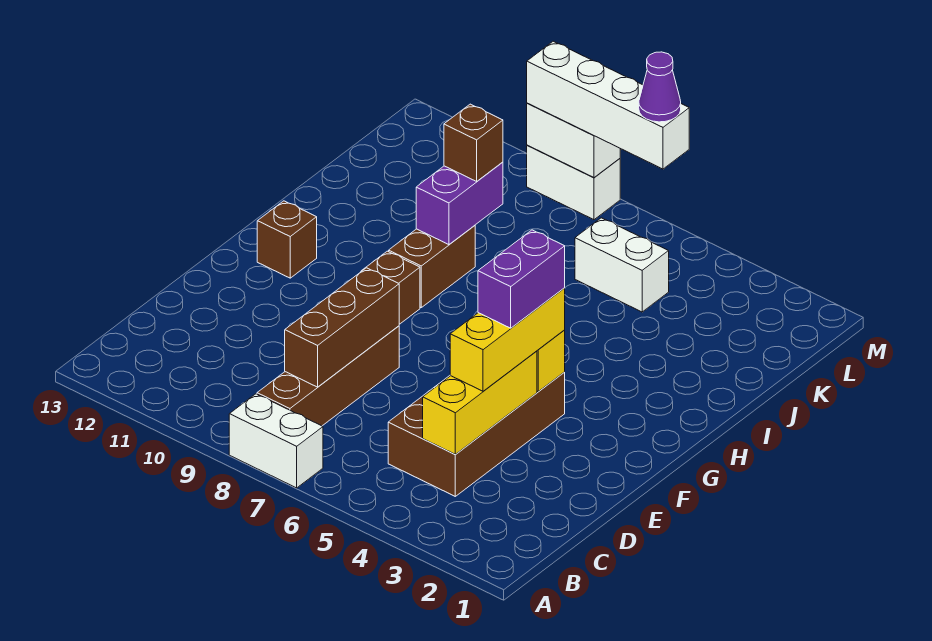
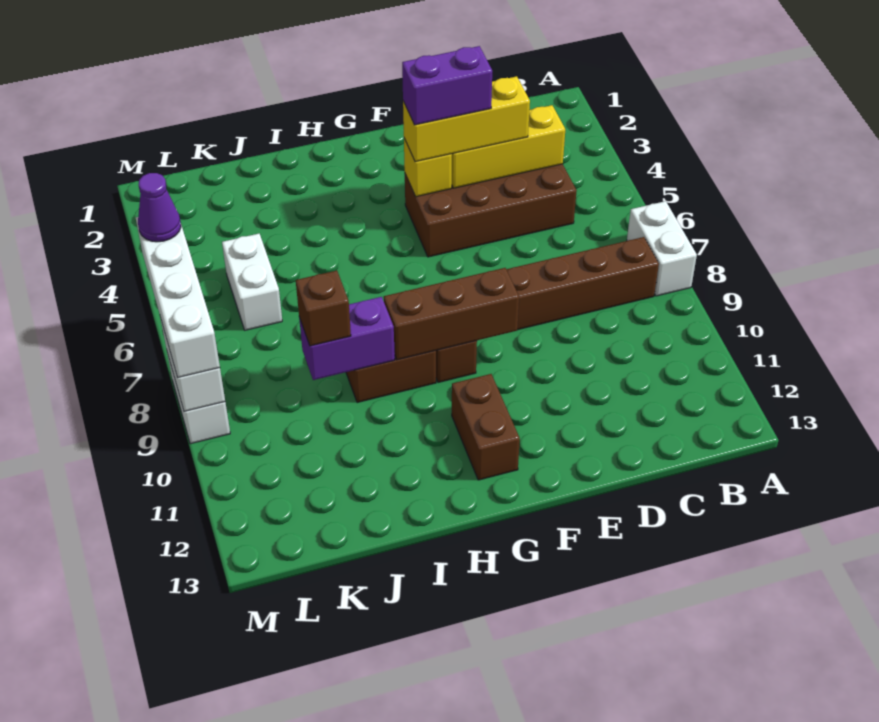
brown brick C8:E8 level 2 -> brown brick F9:H9 level 2
brown brick G12 level 1 -> brown brick G11:G12 level 1

